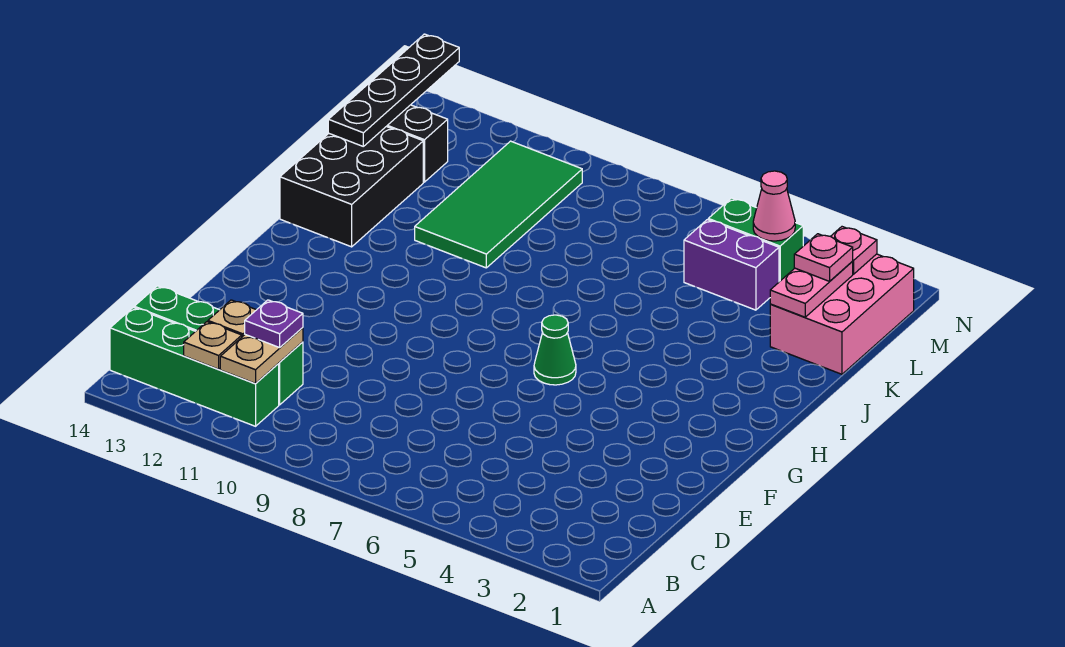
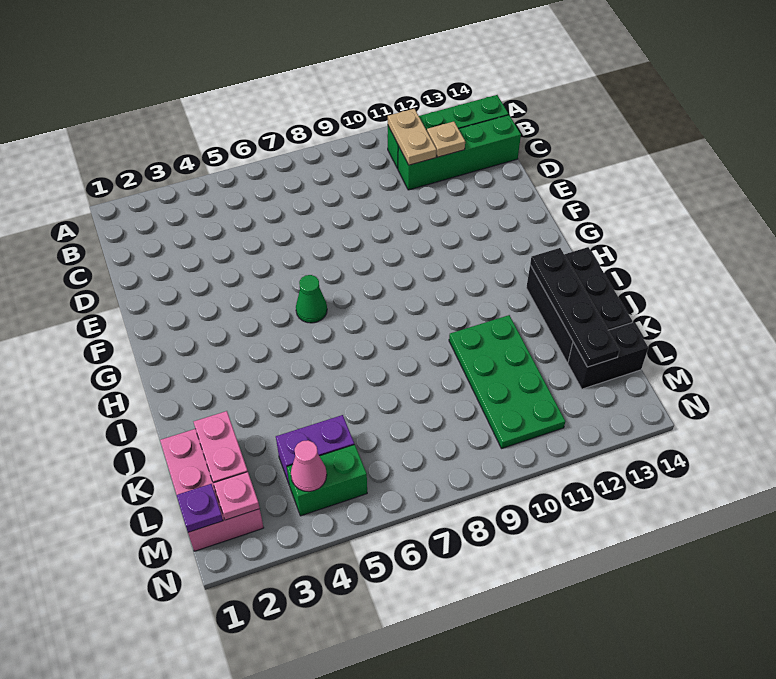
tan plate B12 level 2 -> none
purple plate C11 level 3 -> purple plate M1 level 2
green tile J10:M11 level 1 -> green plate J10:M11 level 1
black plate K14:N14 level 2 -> black plate I13:L13 level 2
pink plate L2 level 3 -> none

